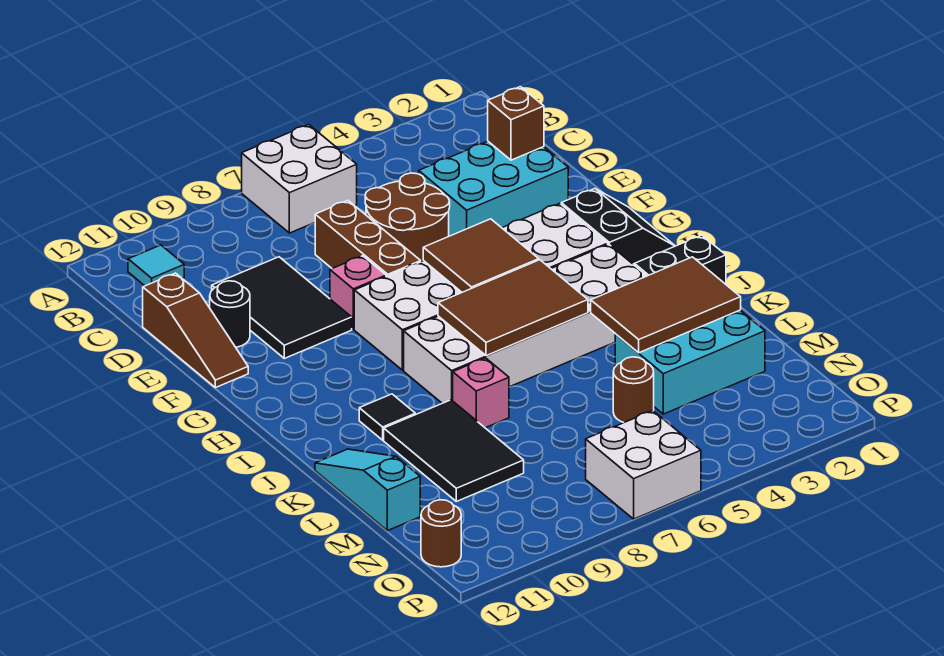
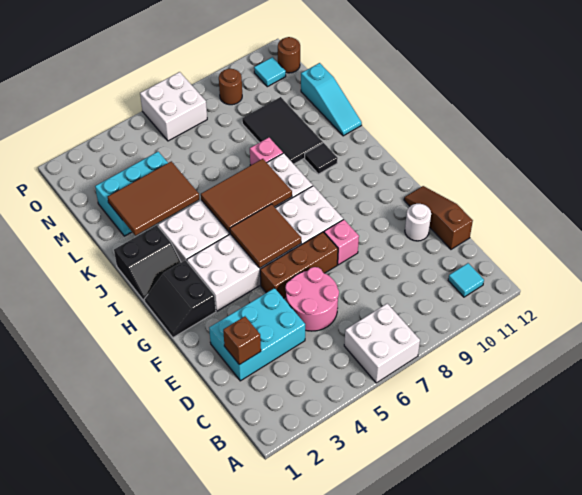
brown round brick D5:E6 level 1 -> pink round brick D5:E6 level 1
brown brick D7:F7 level 1 -> brown brick F5:F7 level 1
black tile D9:F10 level 1 -> none
black round brick E11 level 1 -> white round brick E11 level 1
brown round brick M5 level 1 -> brown round brick O9 level 1
none -> cyan tile O11 level 1

